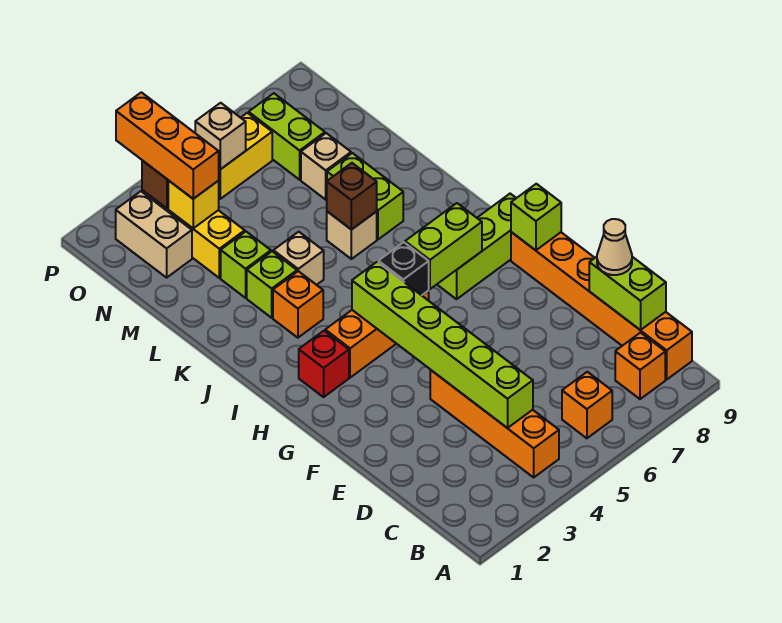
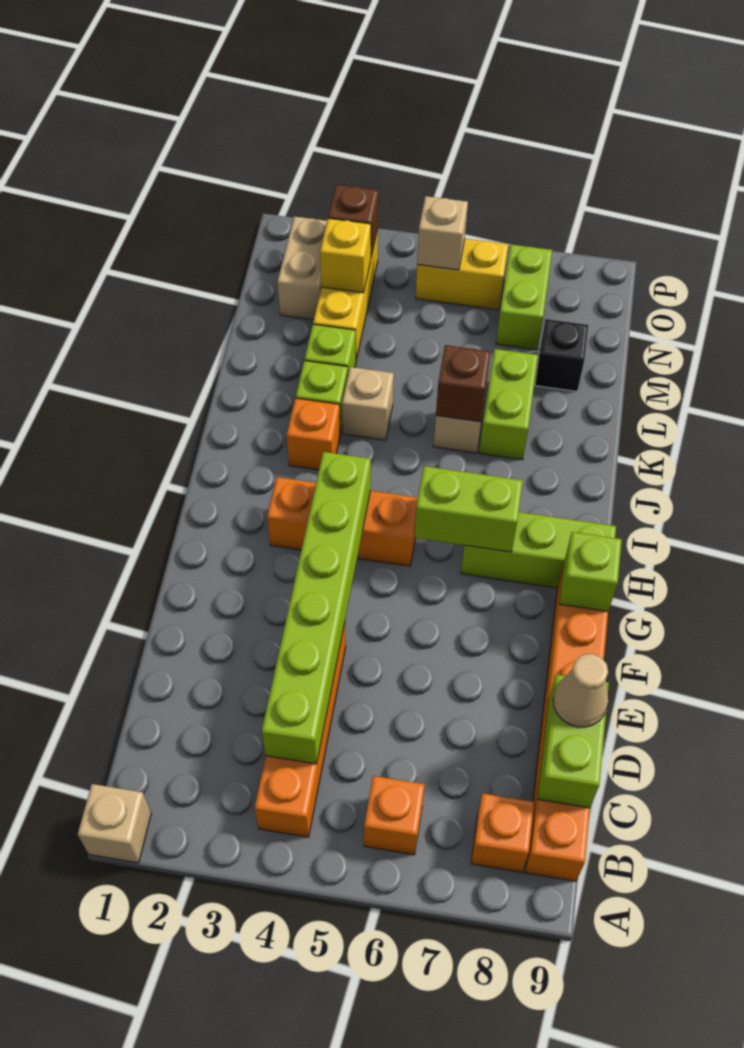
red brick H2 level 1 -> none
black brick H5 level 2 -> black brick M8 level 1
tan brick M7 level 1 -> tan brick A1 level 1
orange brick N3:P3 level 3 -> none

